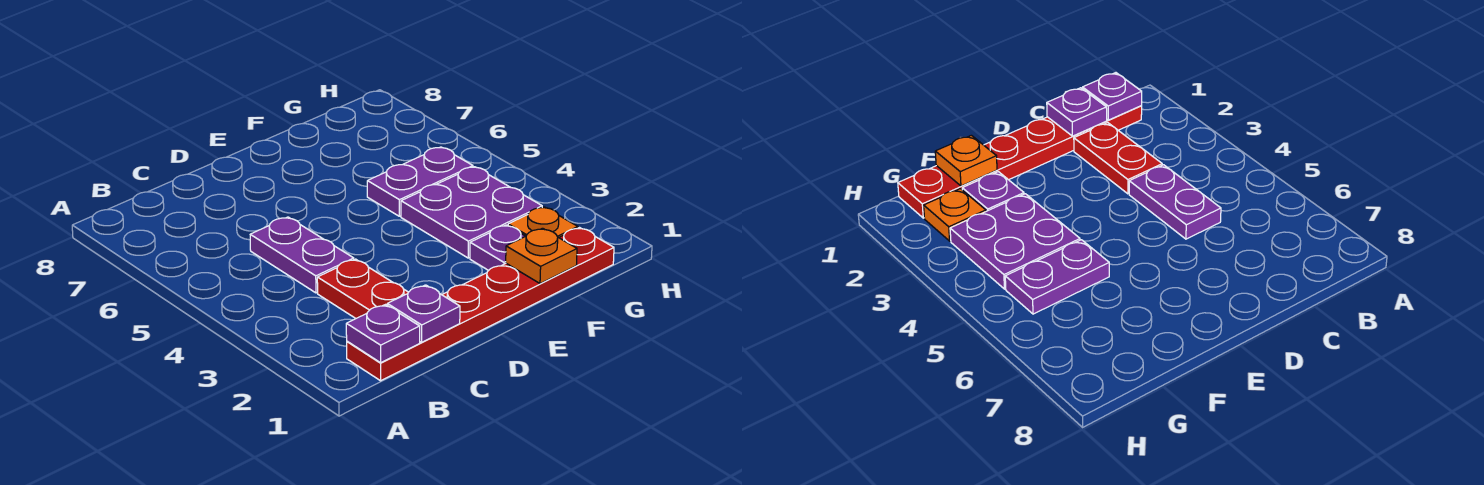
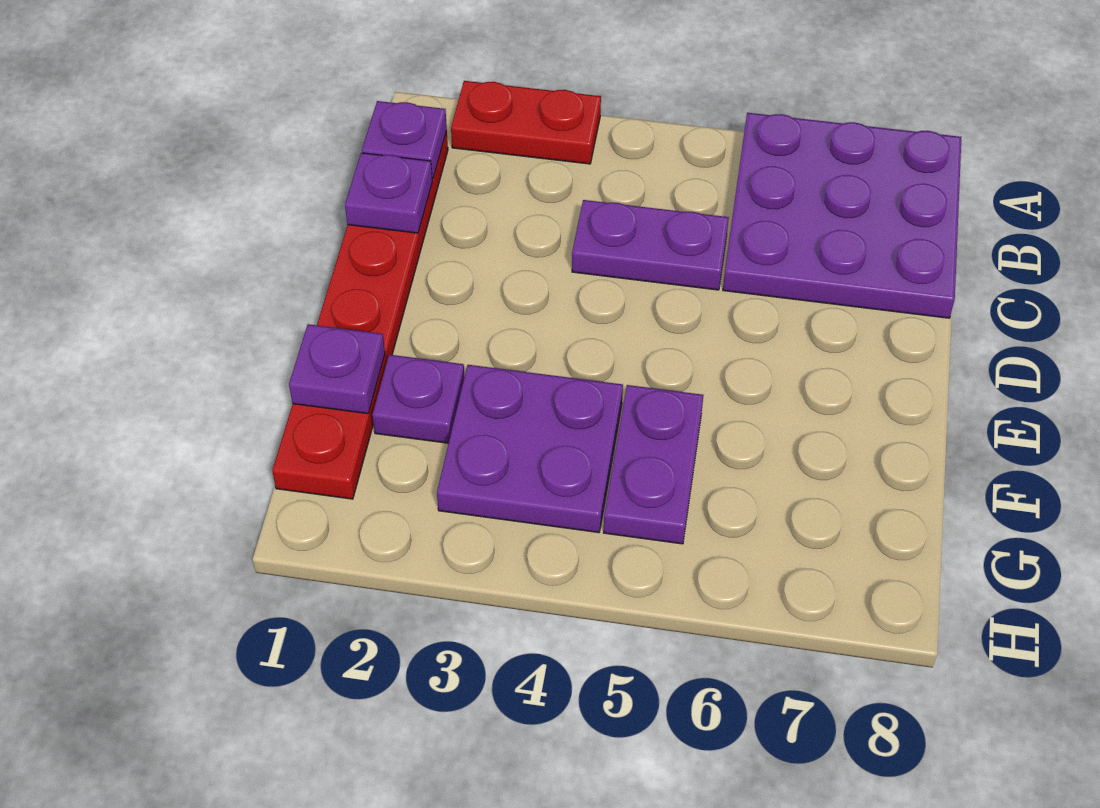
none -> purple plate A6:C8 level 1
red plate C2:C3 level 1 -> red plate A2:A3 level 1
orange plate F1 level 2 -> purple plate F1 level 2
orange plate G2 level 1 -> none

